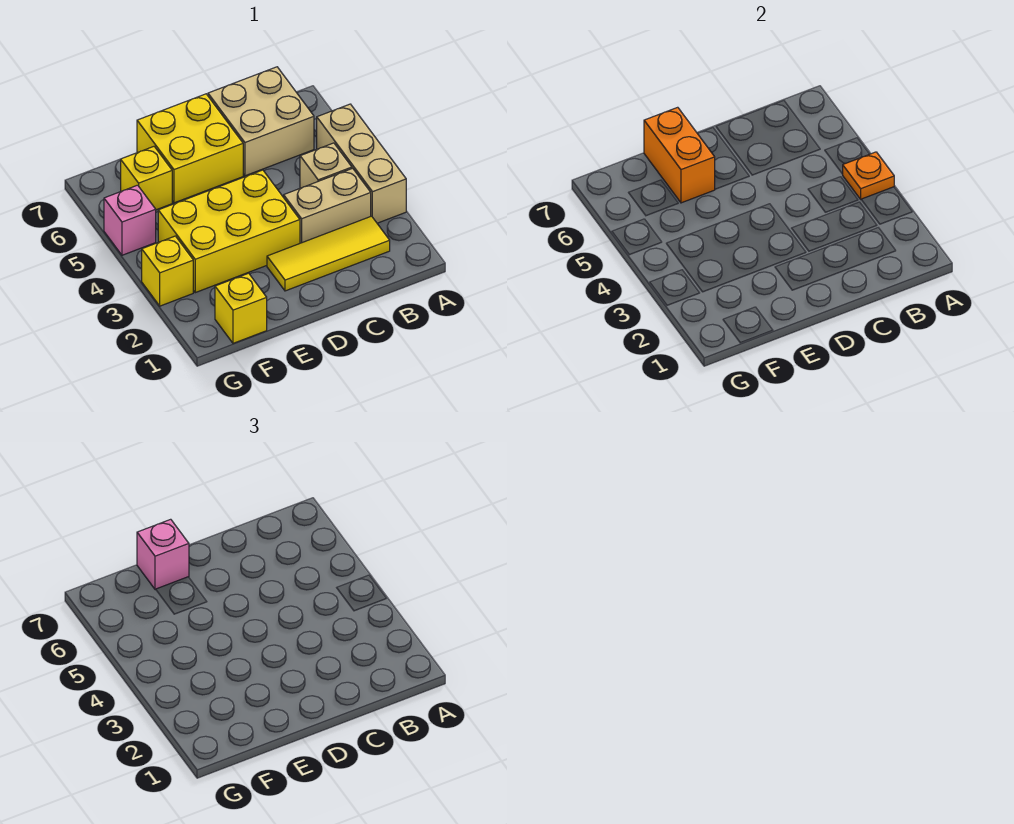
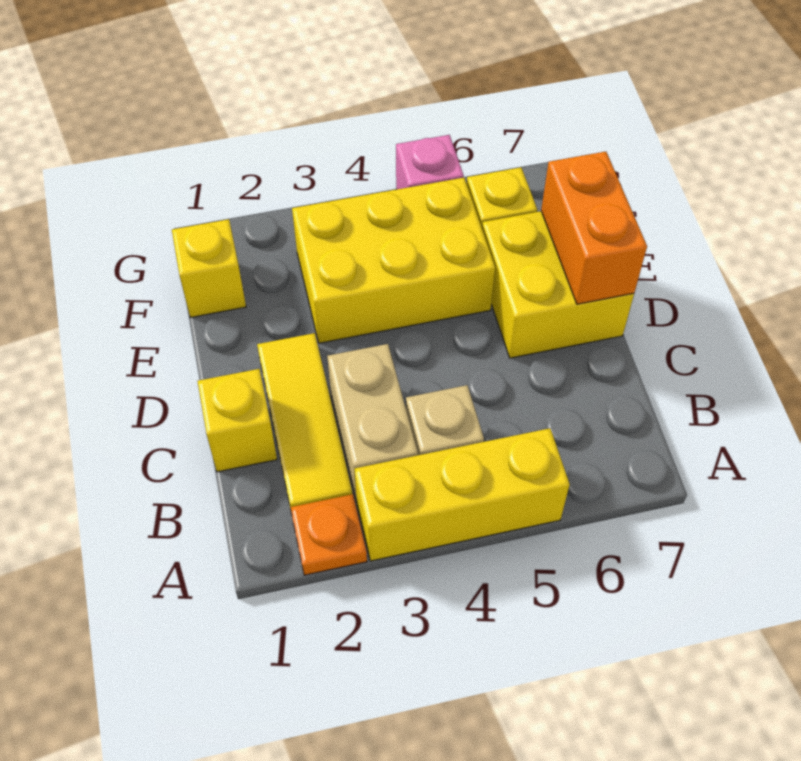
tan brick A3:A5 level 1 -> yellow brick A3:A5 level 1
orange plate A4 level 2 -> orange plate A2 level 1
tan brick B6:C7 level 1 -> none
yellow brick D3:F4 level 1 -> yellow brick E3:F5 level 1
orange brick E6:E7 level 2 -> orange brick D7:E7 level 2
pink brick E7 level 3 -> none
yellow brick G3 level 1 -> yellow brick C1 level 1

